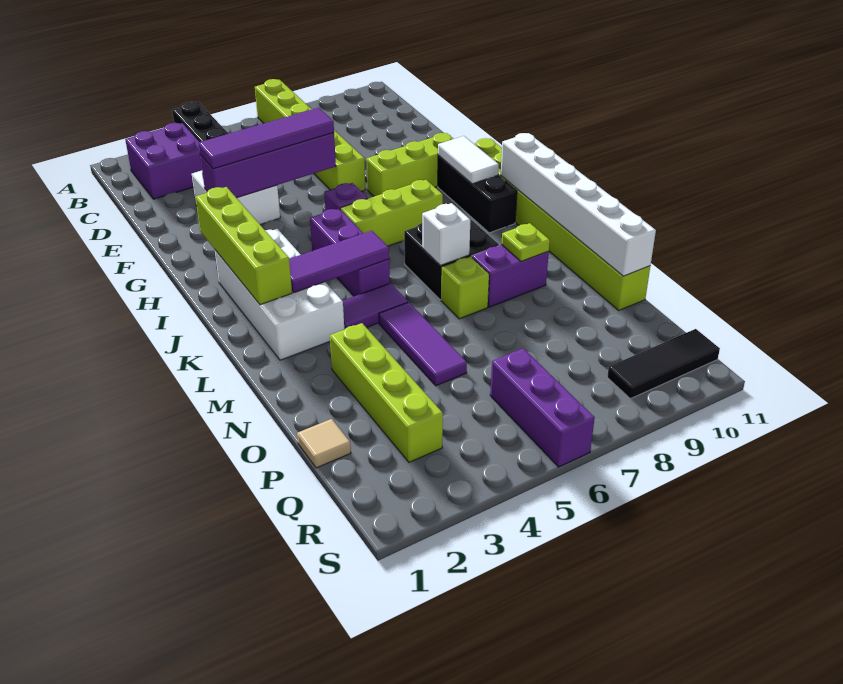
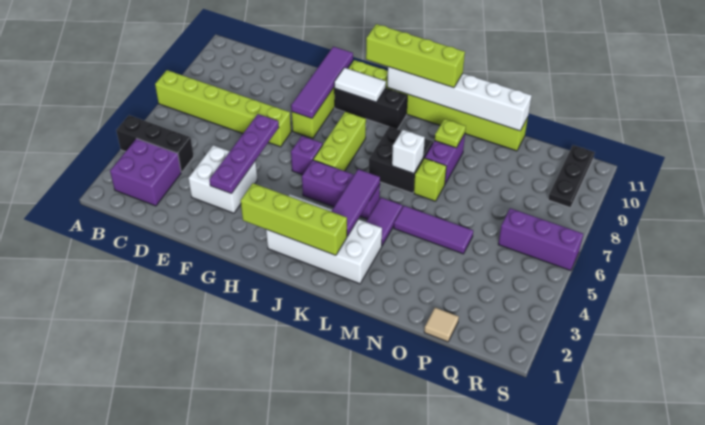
purple brick F3:F6 level 2 -> purple plate F3:F6 level 2
purple tile F3:F6 level 3 -> purple tile G8:G11 level 2
lime brick N3:Q3 level 1 -> lime brick I11:L11 level 3
black tile R9:R11 level 1 -> black plate R9:R11 level 1

